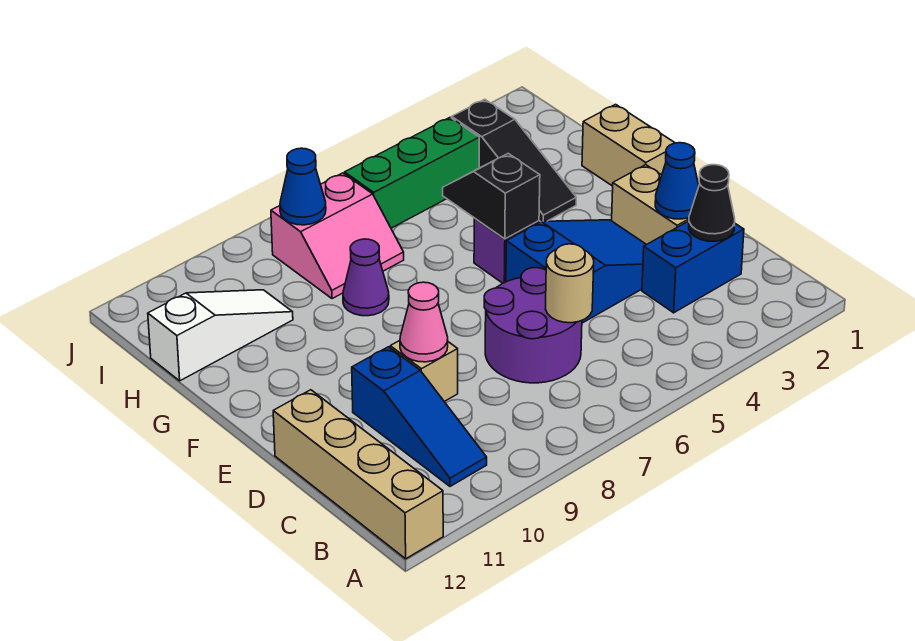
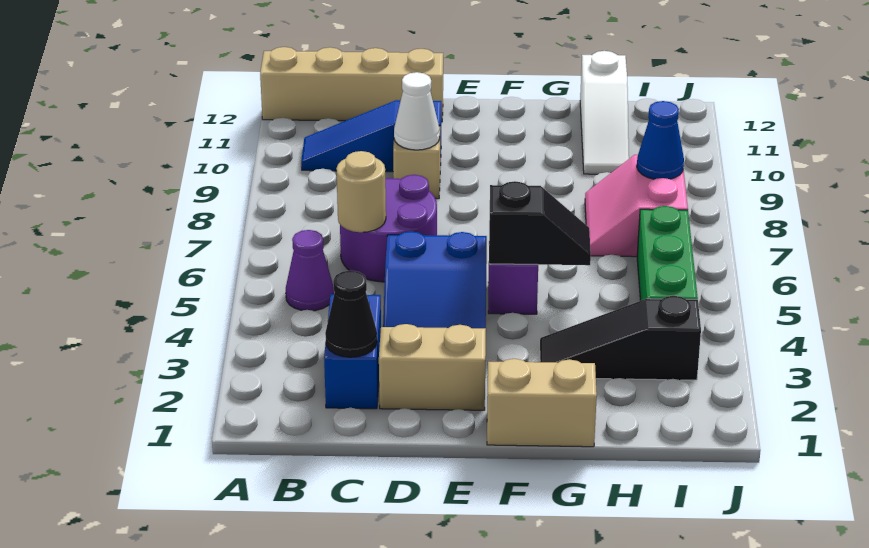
blue cone D2 level 2 -> none
pink cone D9 level 2 -> white cone D9 level 2
purple cone G8 level 1 -> purple cone B5 level 1

